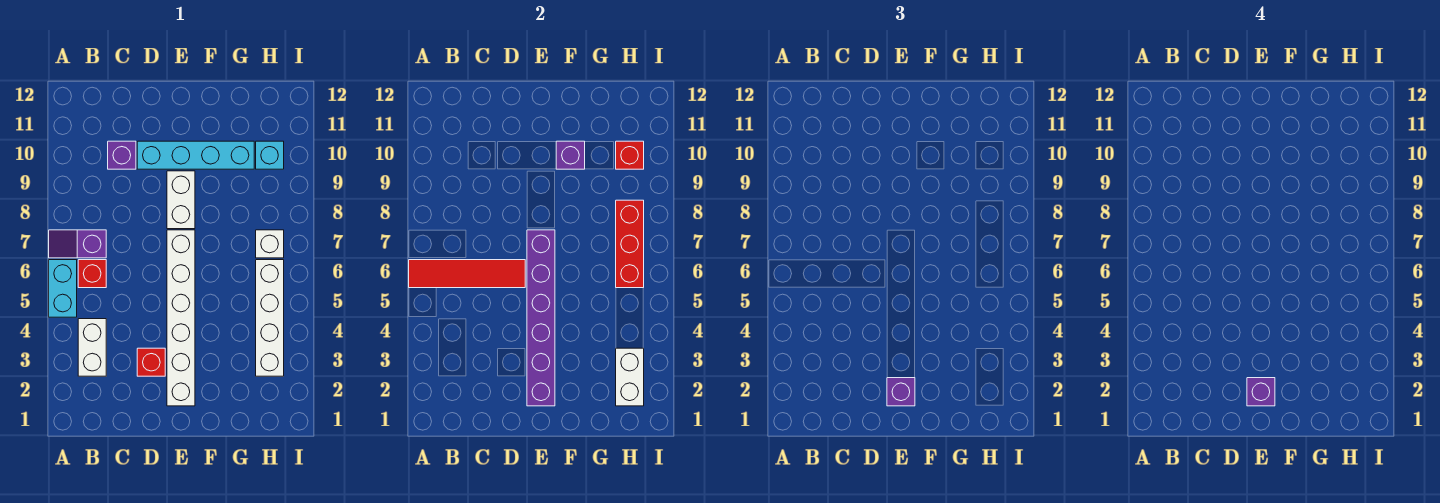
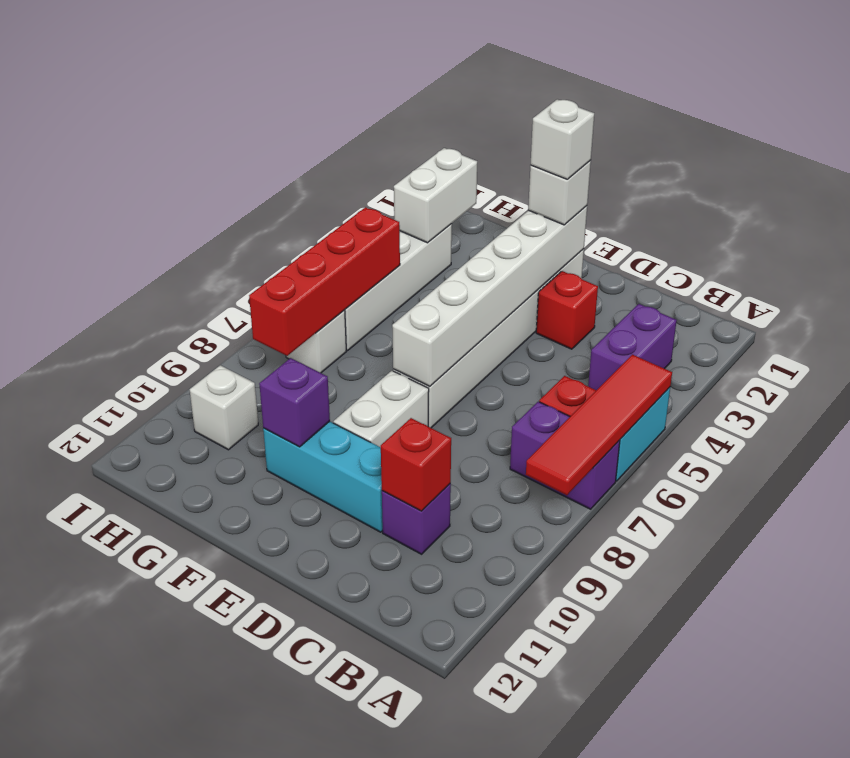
red tile A6:D6 level 2 -> red tile A5:A8 level 2
purple slope A7:B7 level 1 top B -> purple brick A7:B7 level 1
white brick B3:B4 level 1 -> purple brick B3:B4 level 1
cyan brick D10:G10 level 1 -> cyan brick D10:F10 level 1
purple brick E2:E7 level 2 -> white brick E2:E7 level 2
purple brick E2 level 3 -> white brick E2 level 3
purple brick E2 level 4 -> white brick E2 level 4
red brick H6:H8 level 2 -> red brick H5:H8 level 2
cyan brick H10 level 1 -> white brick H10 level 1
red brick H10 level 2 -> red brick C10 level 2

